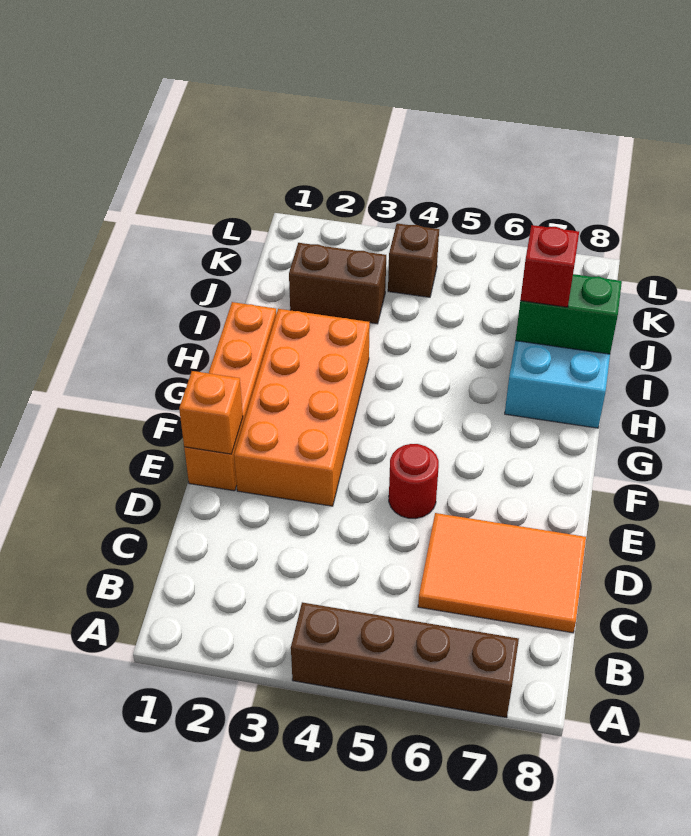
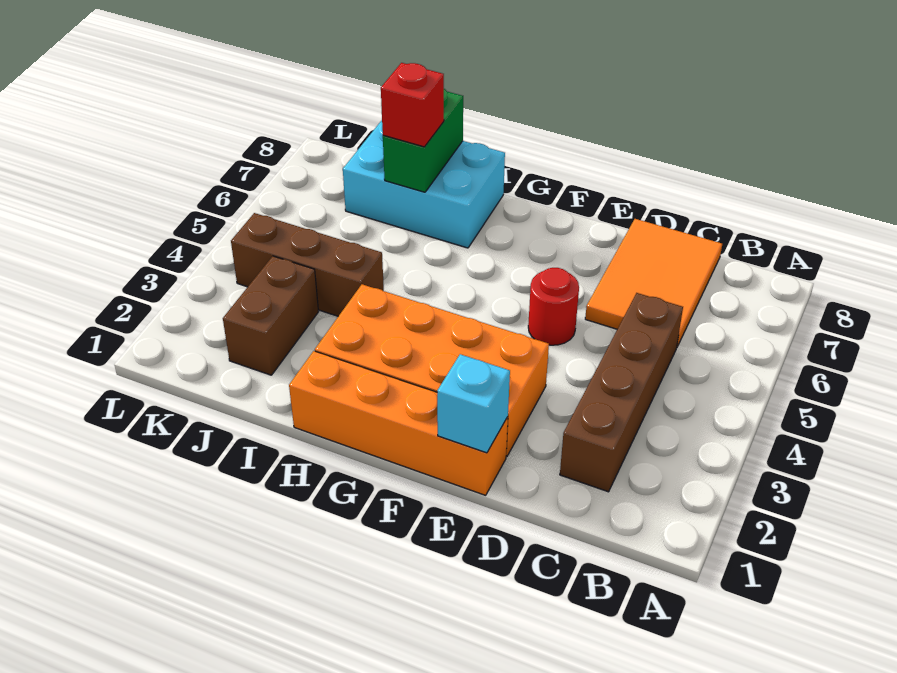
brown brick A4:A7 level 1 -> brown brick C2:C5 level 1
orange brick E1 level 2 -> cyan brick E1 level 2
brown brick K4 level 1 -> brown brick I4:K4 level 1

